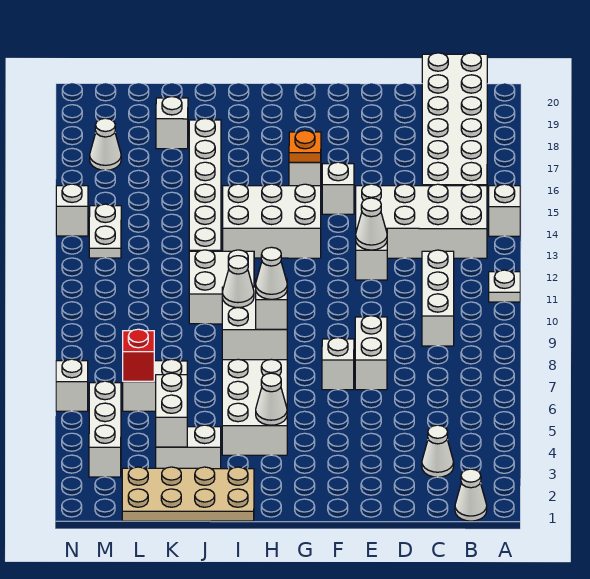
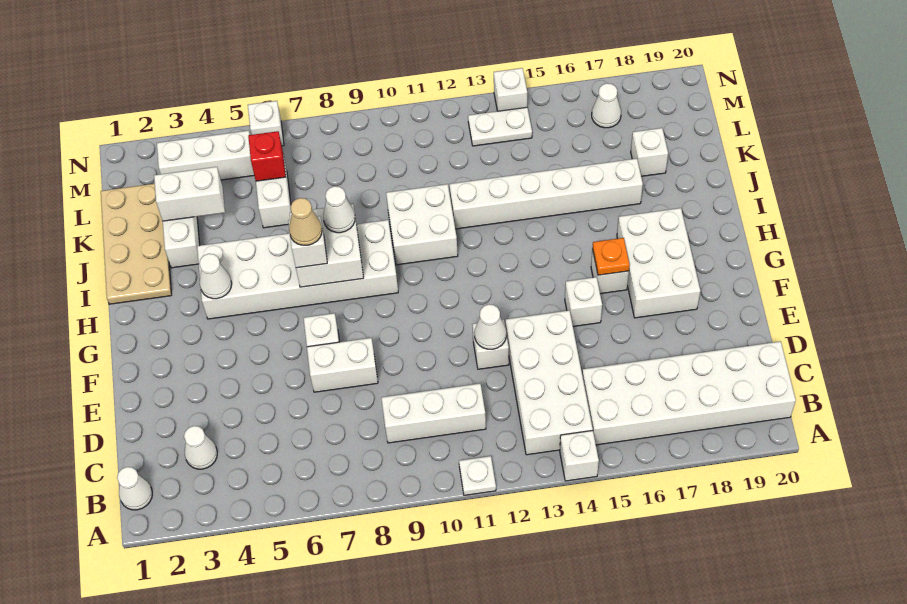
white brick G13:I14 level 1 -> white brick F17:H18 level 1
white cone H7 level 4 -> tan cone H7 level 4

